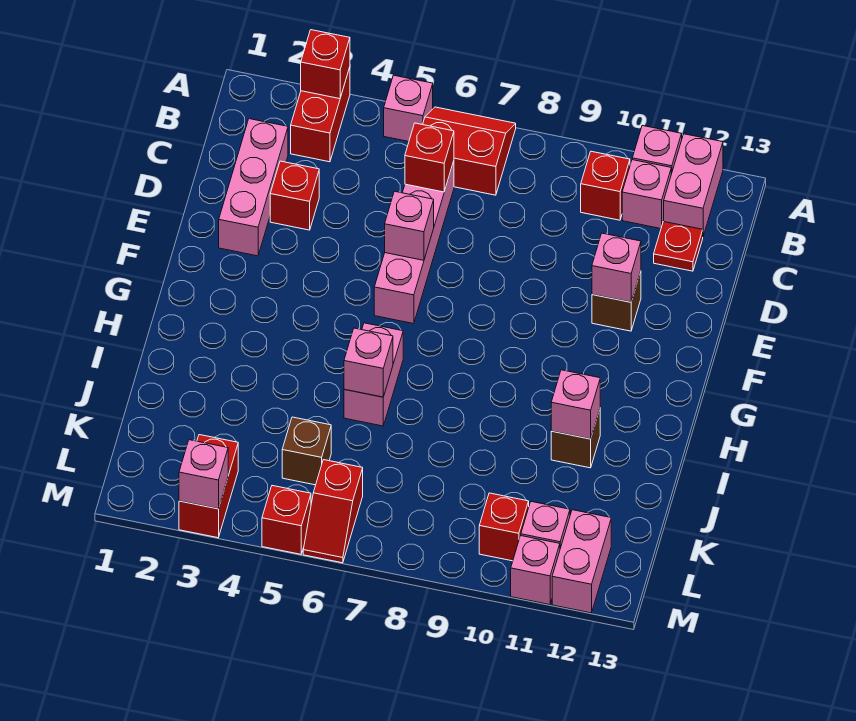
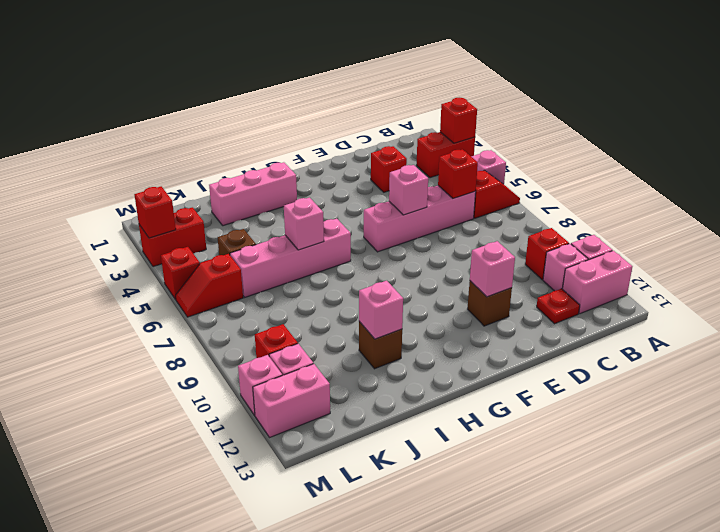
red slope A6:B7 level 1 top B -> red slope A6:B6 level 1 top B
pink brick C2:E2 level 1 -> pink brick H2:J2 level 1
pink brick H6:I6 level 1 -> pink brick H6:K6 level 1
pink brick M3 level 2 -> red brick M3 level 2

